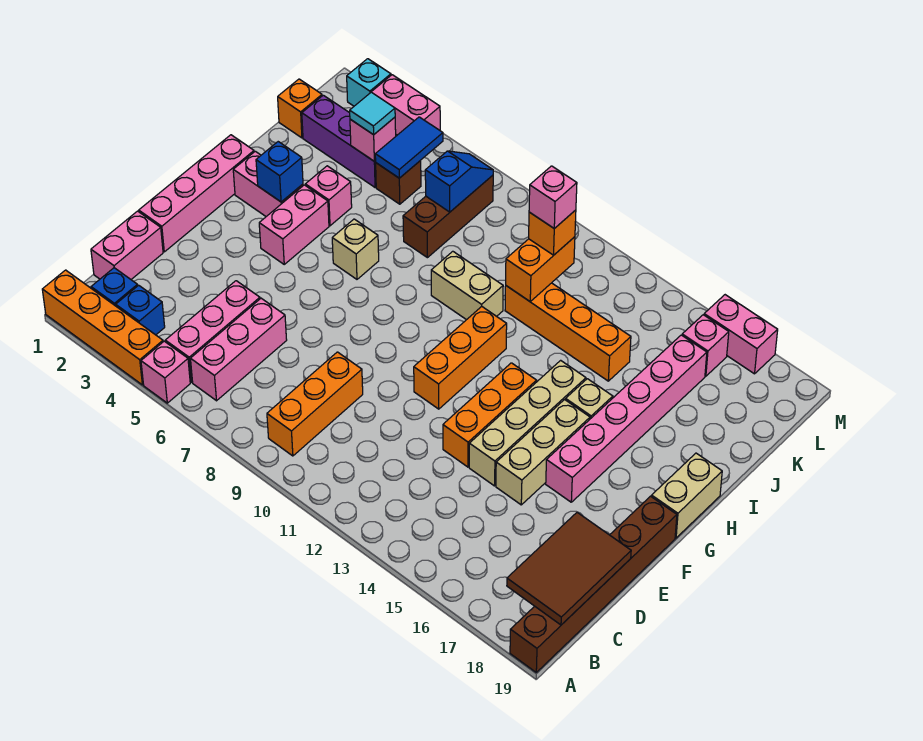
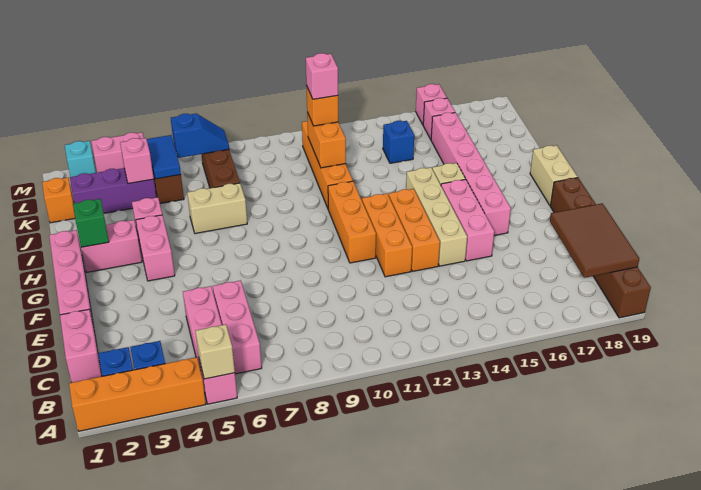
orange brick B9:D9 level 1 -> orange brick E12:G12 level 1
tan brick E15:G15 level 1 -> pink brick E15:G15 level 1
none -> green brick H2 level 2
blue brick H3 level 2 -> blue brick K14 level 1
tan brick H6 level 1 -> tan brick A5 level 2
tan brick I9:I10 level 1 -> tan brick I6:I7 level 1
orange brick J11:J14 level 1 -> orange brick I11:L11 level 1
cyan tile K4 level 3 -> none
blue slope K7:L7 level 2 top K -> blue slope L6:L7 level 2 top 6
pink brick M16:M17 level 1 -> pink brick M16 level 1

